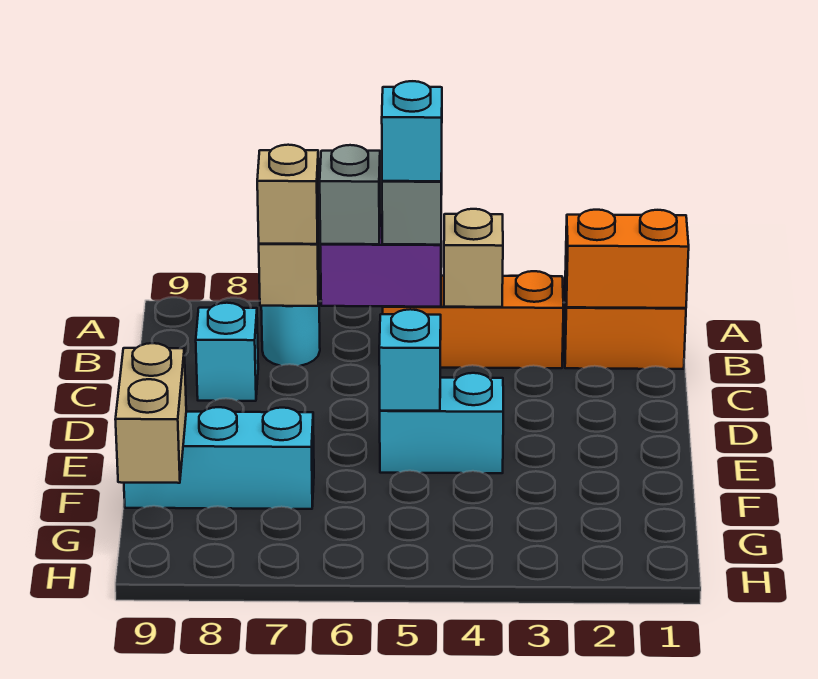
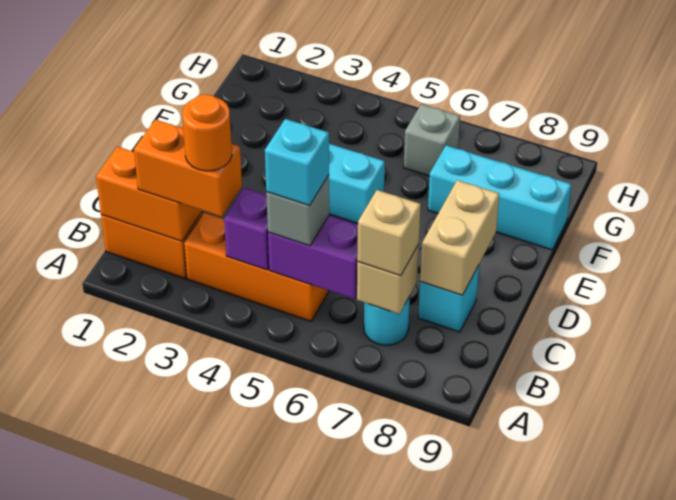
none -> orange brick B2:B3 level 3
none -> orange round brick B3 level 4
tan brick B4 level 2 -> purple brick B4 level 2
grey brick B6 level 3 -> grey brick G6 level 1
cyan brick E5 level 2 -> none
tan brick F9:G9 level 2 -> tan brick C8:D8 level 2

